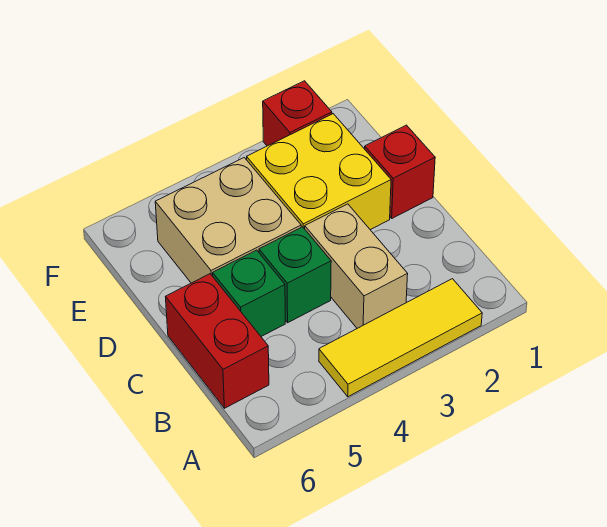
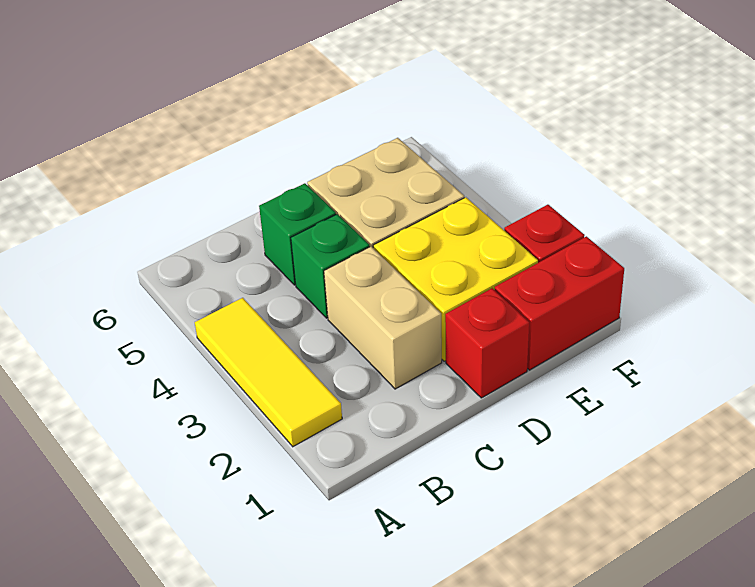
tan brick B3:C3 level 1 -> tan brick C2:C3 level 1
red brick B6:C6 level 1 -> red brick E1:F1 level 1

